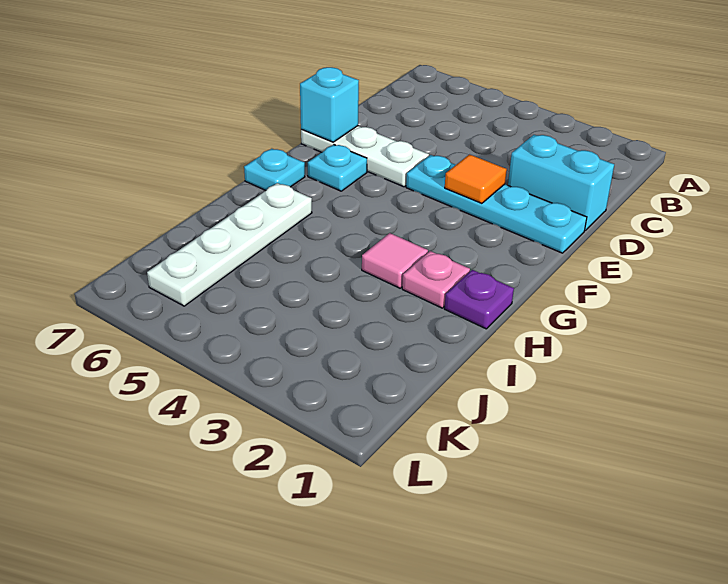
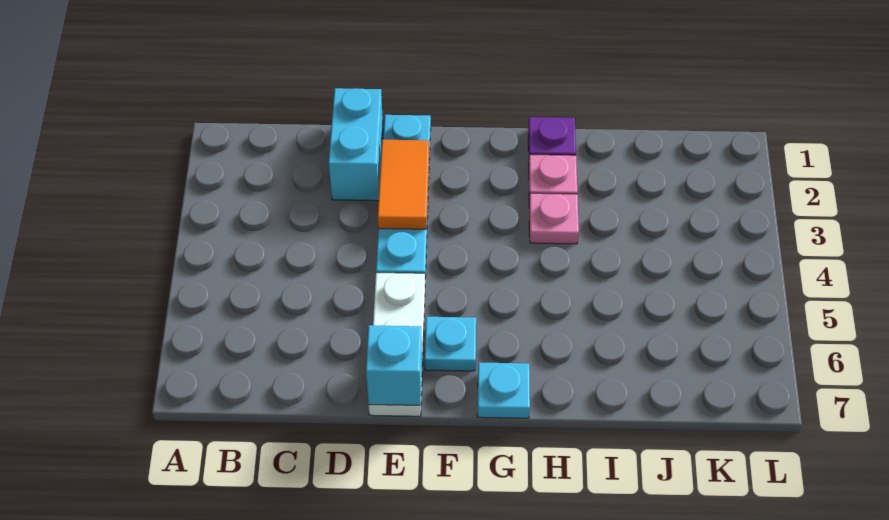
orange tile E3 level 2 -> orange tile E2:E3 level 2
pink tile H3 level 1 -> pink plate H3 level 1
white plate H6:K6 level 1 -> none

